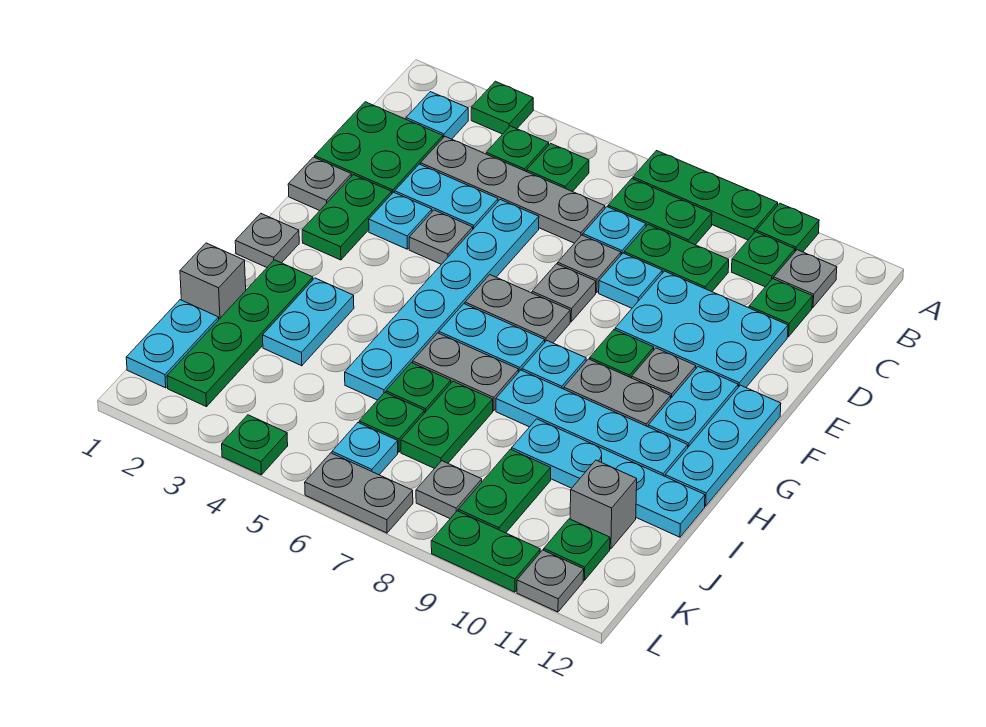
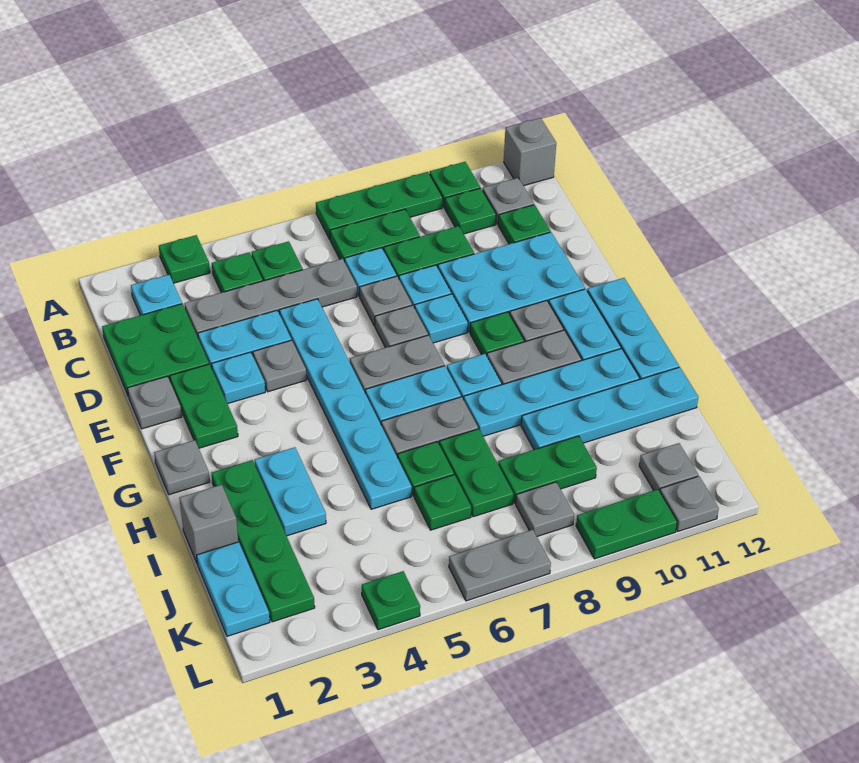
green plate J9:K9 level 1 -> green plate J8:J9 level 1
grey brick J11 level 1 -> grey brick A12 level 1
cyan plate K6 level 1 -> cyan plate E8 level 1
green plate K11 level 1 -> grey plate K11 level 1

